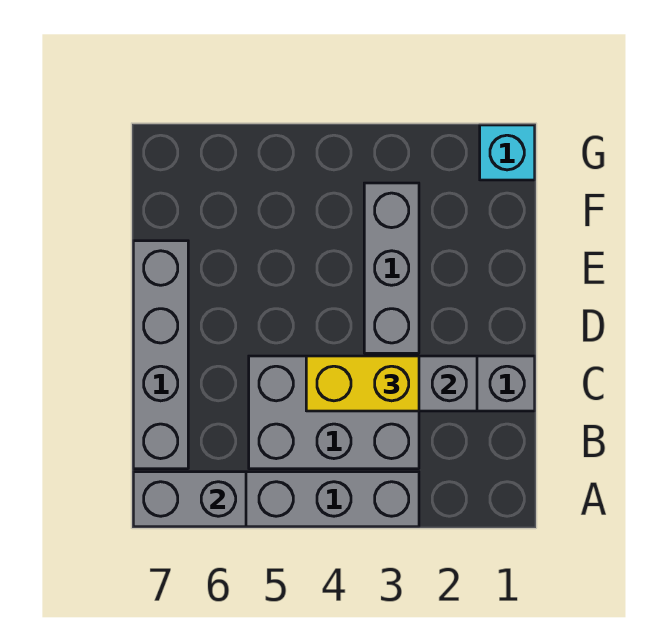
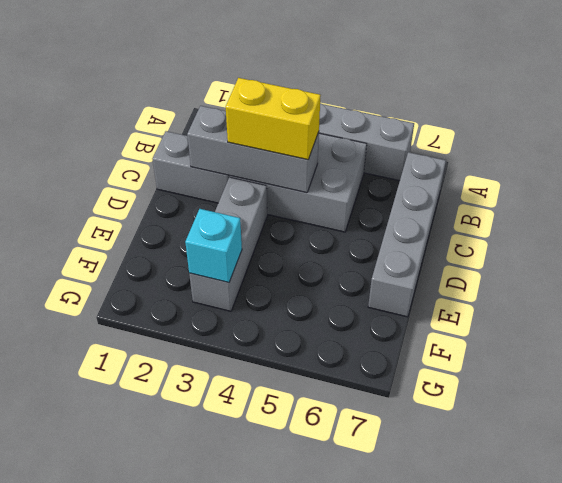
grey brick A6:A7 level 2 -> none
cyan brick G1 level 1 -> cyan brick F3 level 2

